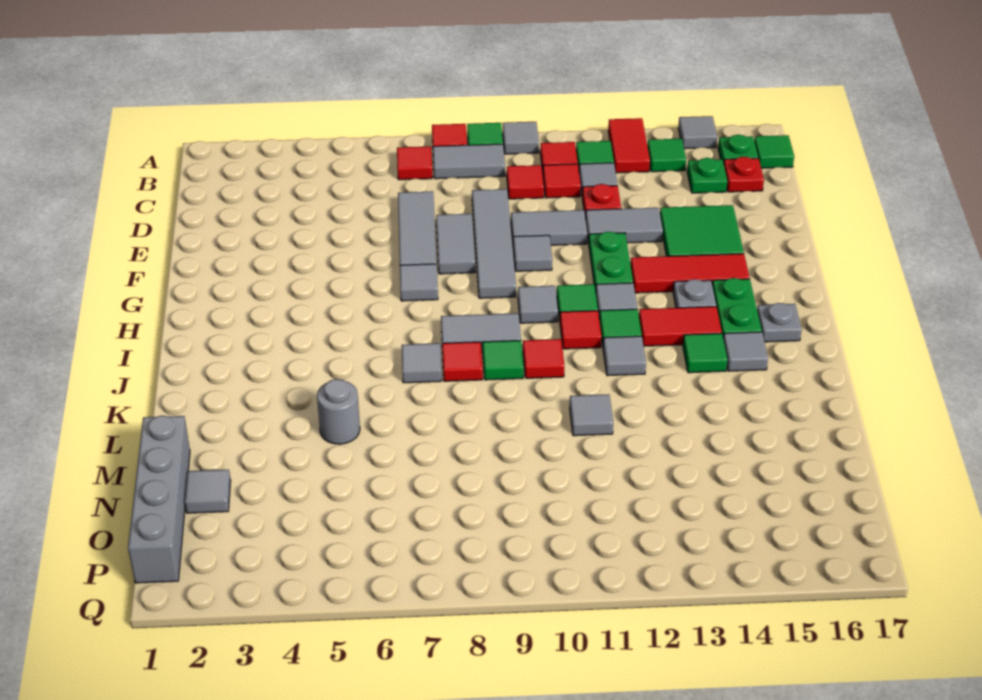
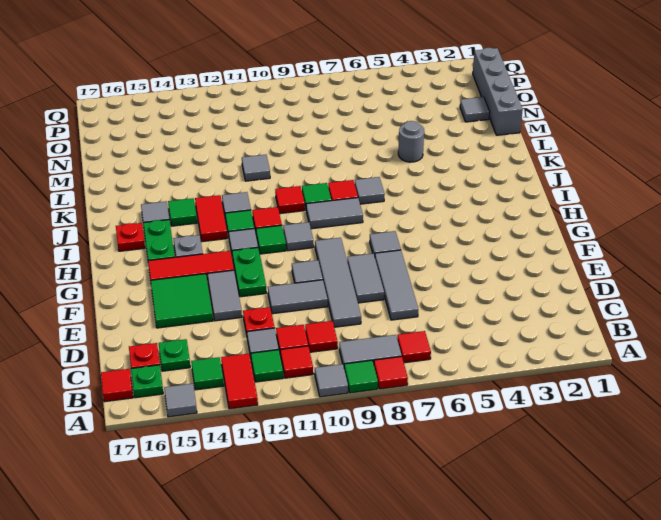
green tile B17 level 1 -> red tile B17 level 1
grey tile E12:E13 level 1 -> grey tile E13:F13 level 1
red tile I13:I14 level 1 -> red tile I13:J13 level 1
grey plate I16 level 1 -> red plate I16 level 1

